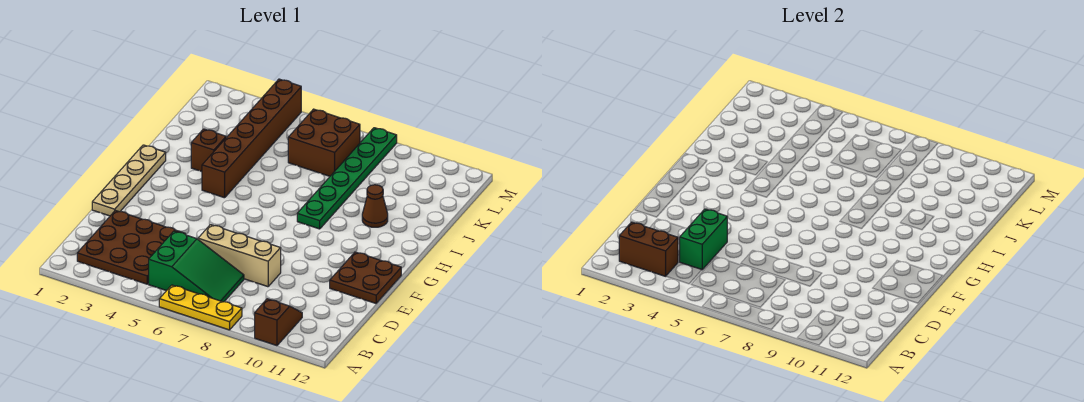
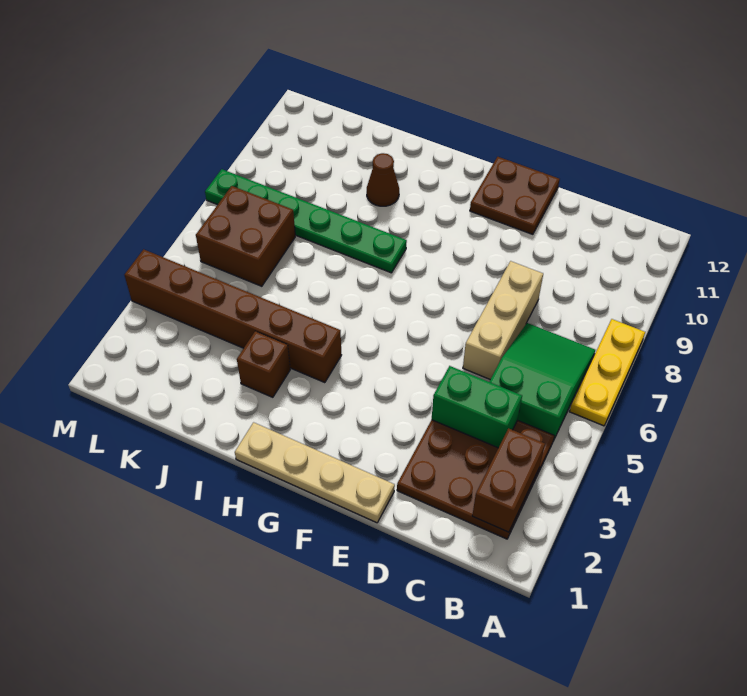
brown slope A10:B10 level 1 top A -> none

